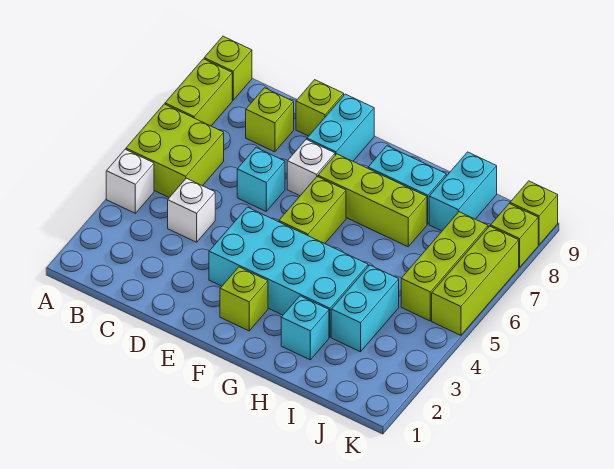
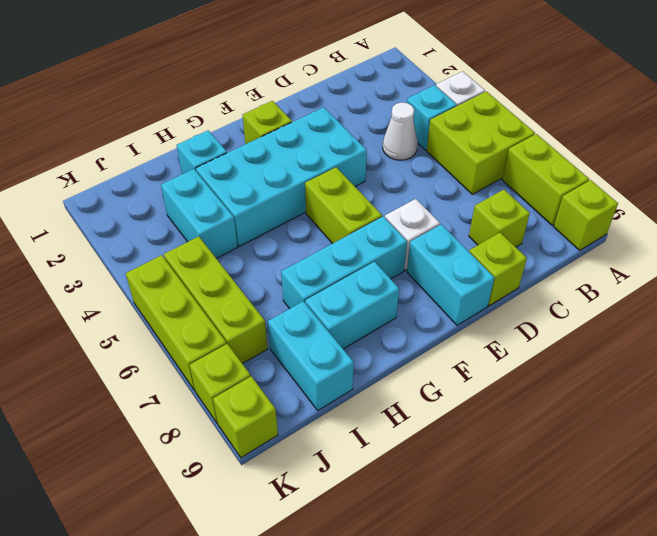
white brick C4 level 1 -> white cone C4 level 1
cyan brick D6 level 1 -> cyan brick B4 level 1
lime brick F7:H7 level 1 -> cyan brick F7:H7 level 1

